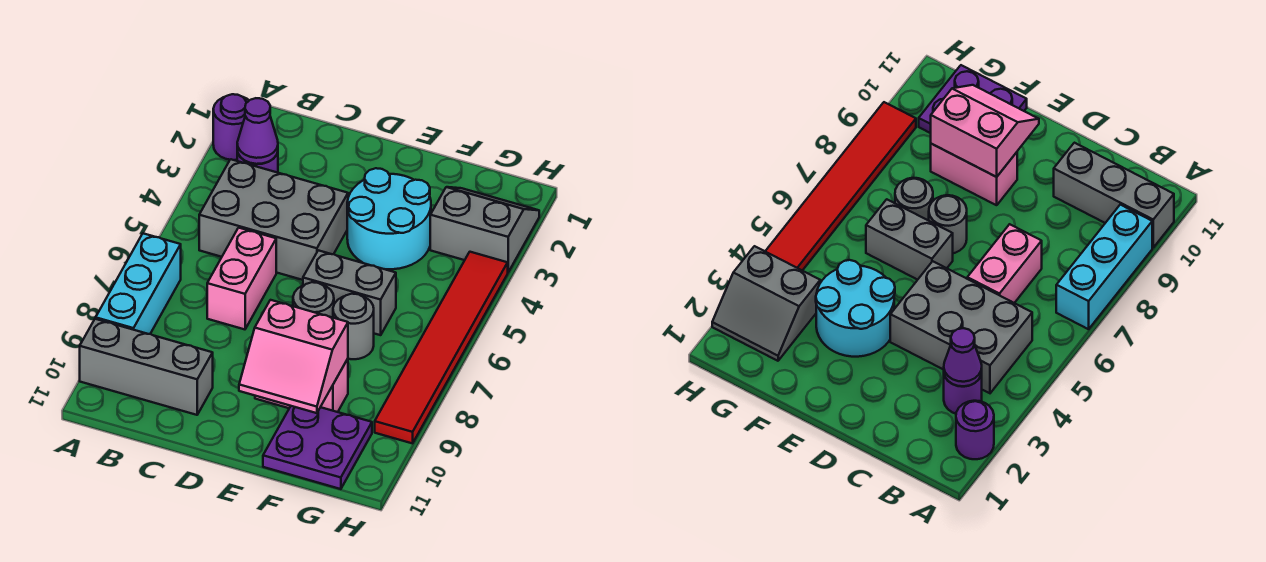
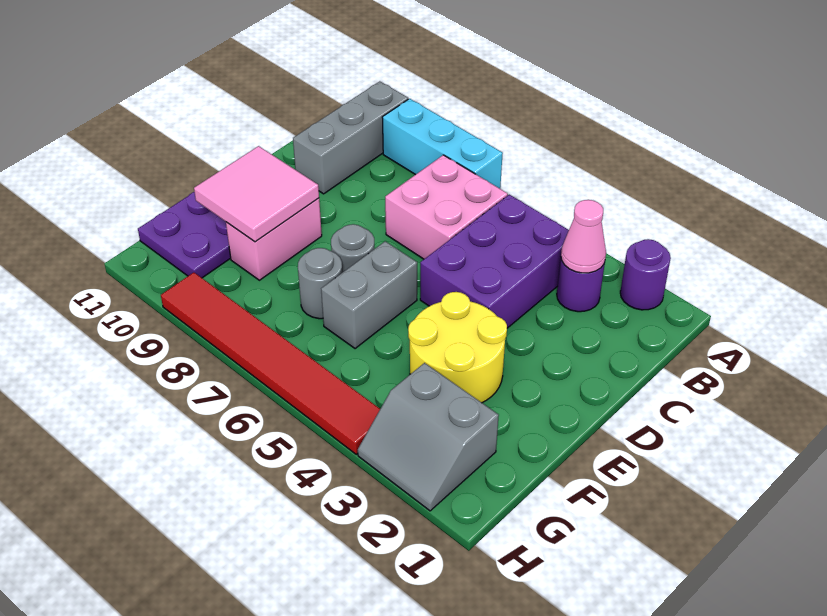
purple cone B3 level 2 -> pink cone B3 level 2
grey brick B4:D5 level 1 -> purple brick B4:D5 level 1
pink brick C6:C7 level 1 -> pink brick B6:C7 level 1
cyan round brick E3:F4 level 1 -> yellow round brick E3:F4 level 1
pink slope E9:F10 level 2 top 9 -> pink tile E9:F10 level 2
grey slope G2:H3 level 1 top 3 -> grey slope G2:H3 level 1 top G

